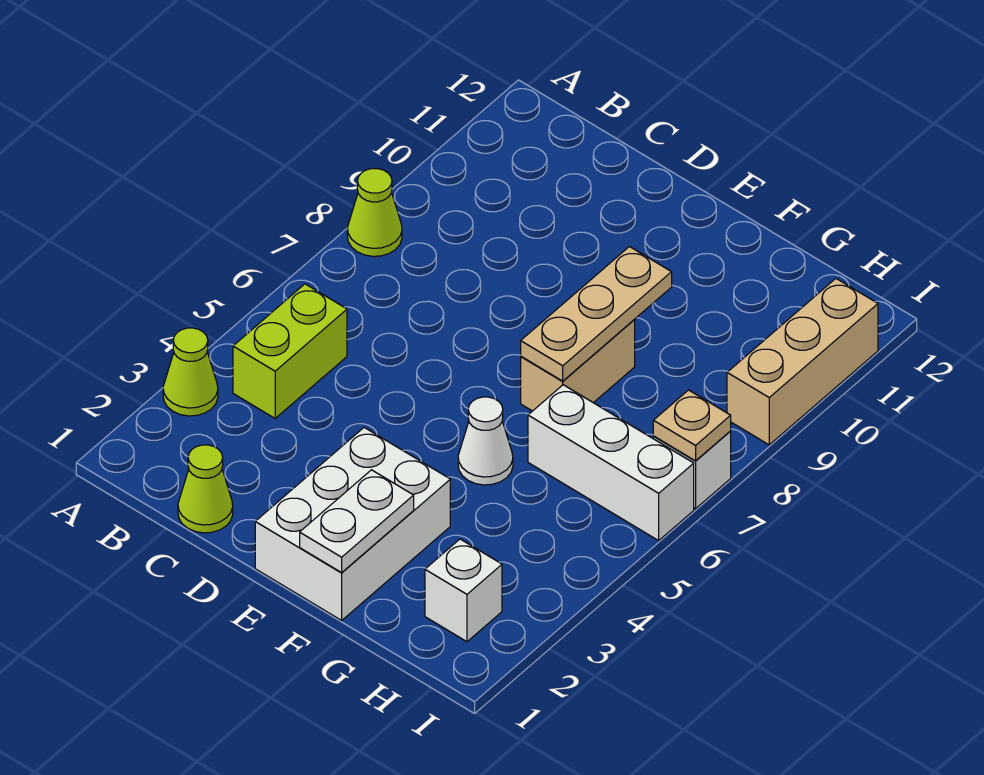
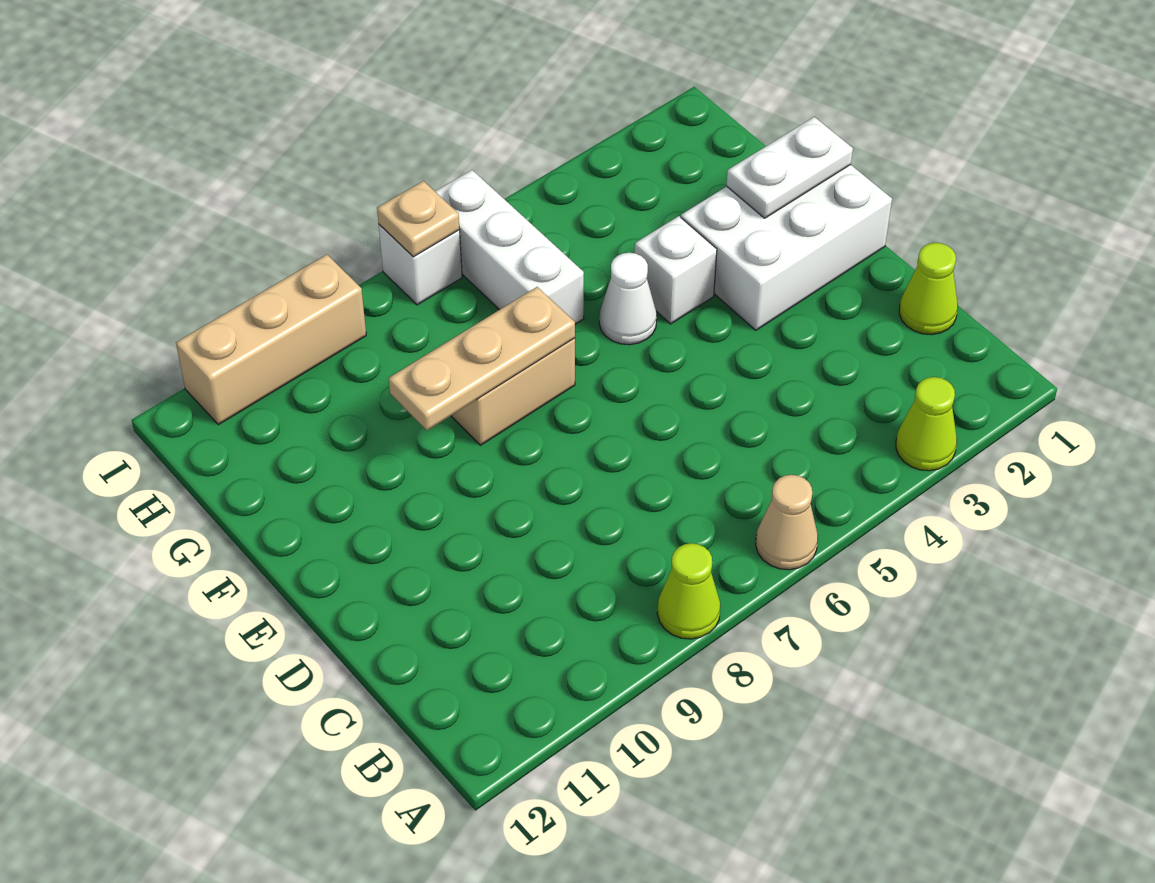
none -> tan cone A6 level 1
lime brick B4:B5 level 1 -> none
white brick H2 level 1 -> white brick F4 level 1

